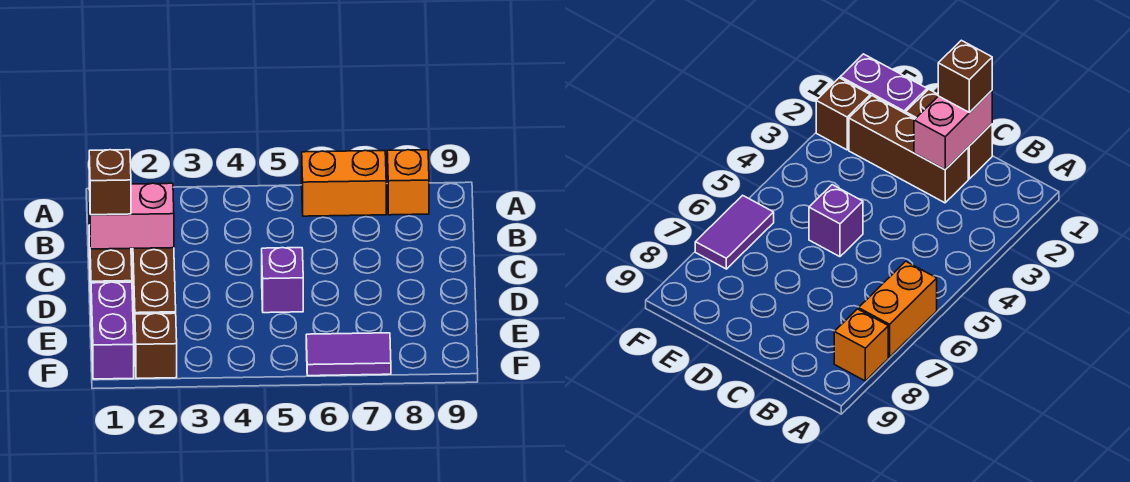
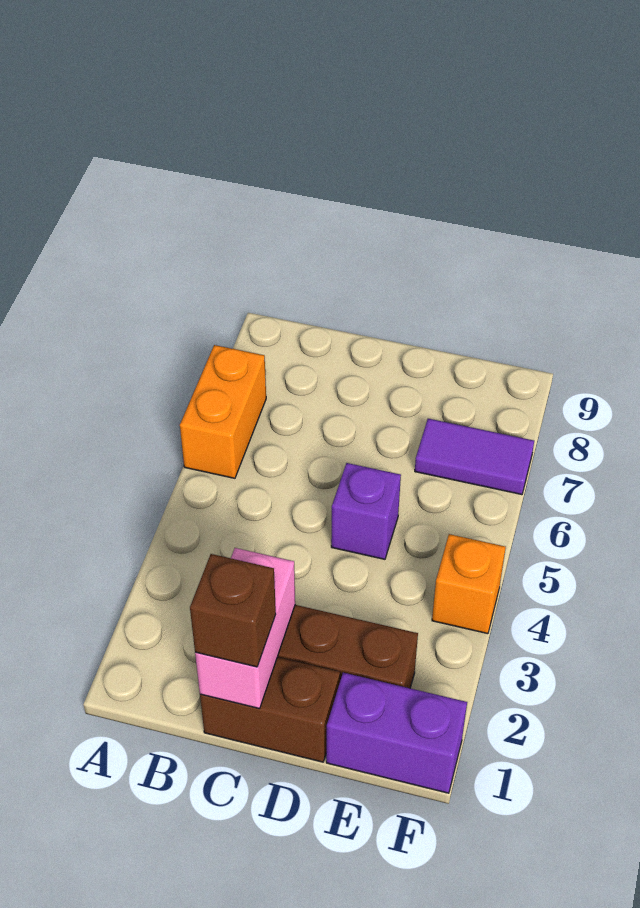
orange brick A8 level 1 -> orange brick F4 level 1
brown brick F2 level 1 -> none
purple tile F6:F7 level 1 -> purple tile E7:F7 level 1

